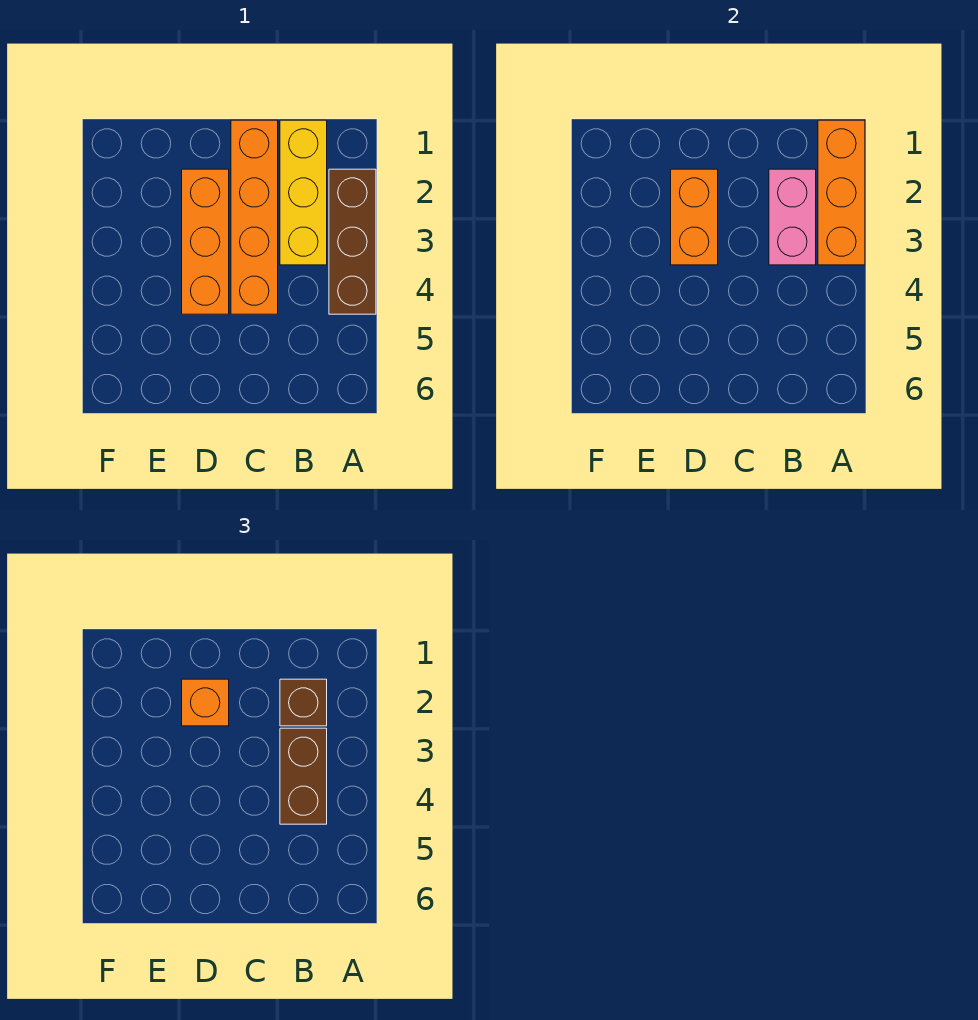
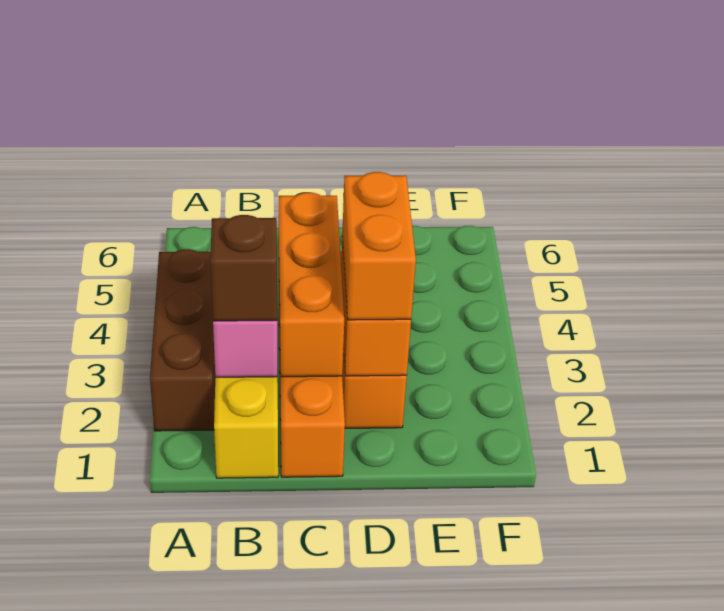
orange brick A1:A3 level 2 -> orange brick C2:C4 level 2
brown brick B3:B4 level 3 -> none
orange brick D2 level 3 -> orange brick D2:D3 level 3

